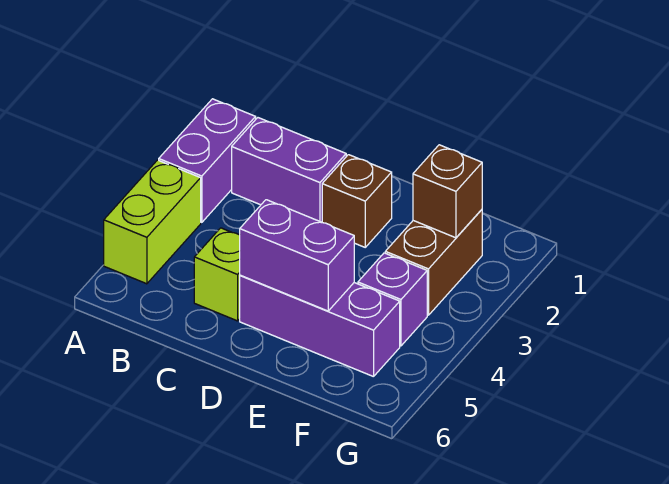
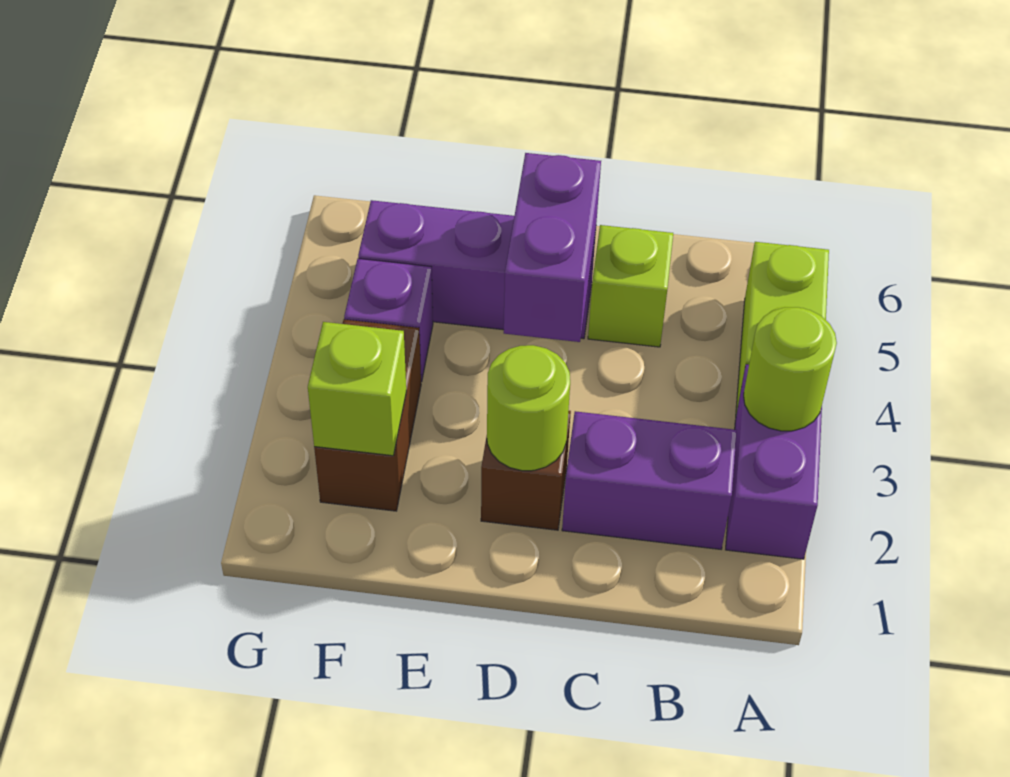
none -> lime round brick A3 level 2
none -> lime round brick D2 level 2
purple brick D5:E5 level 2 -> purple brick D4:D5 level 2
brown brick F2 level 2 -> lime brick F2 level 2

